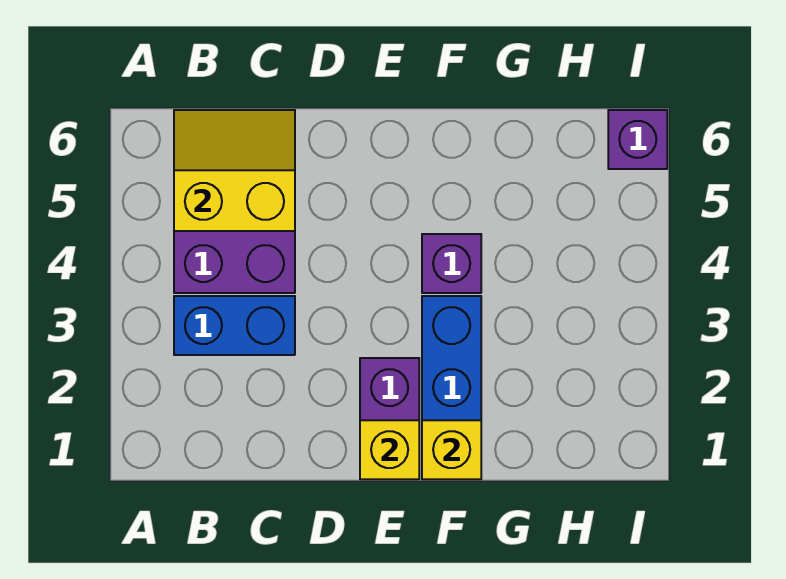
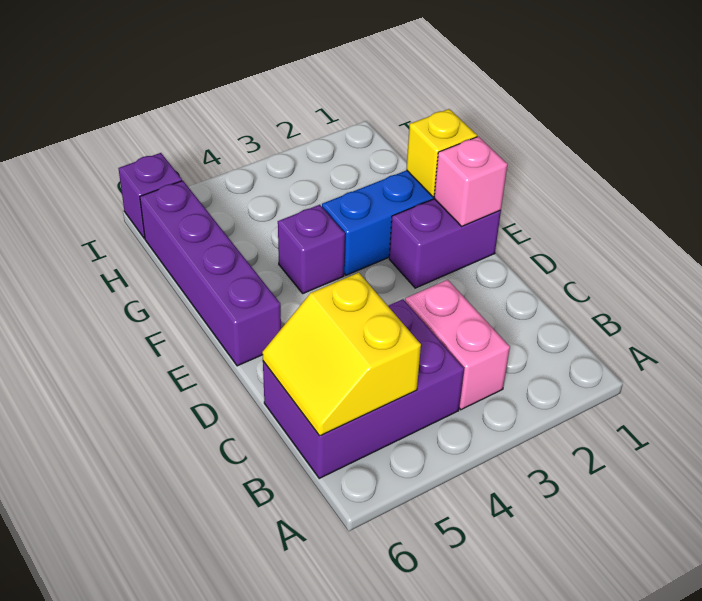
blue brick B3:C3 level 1 -> pink brick B3:C3 level 1
yellow brick E1 level 2 -> pink brick E1 level 2
none -> purple brick E6:H6 level 1

